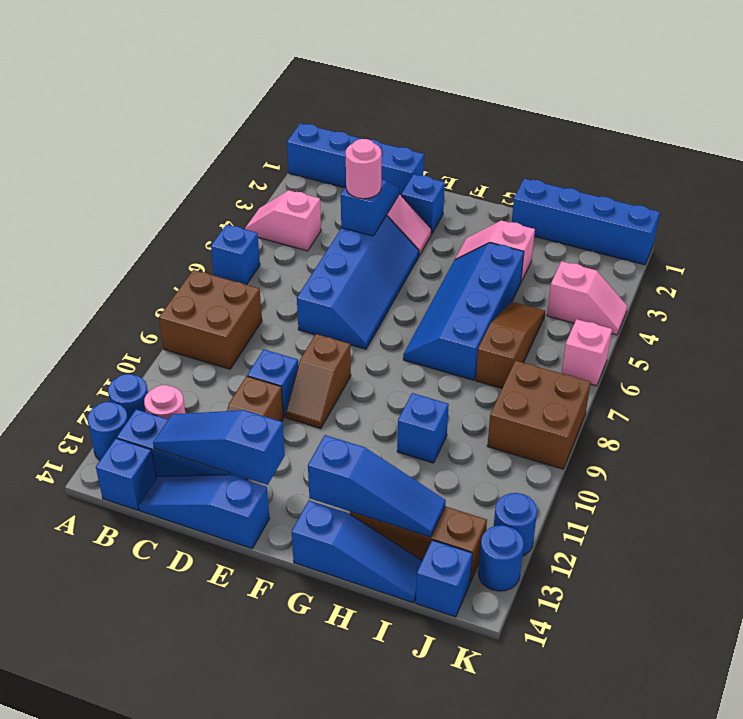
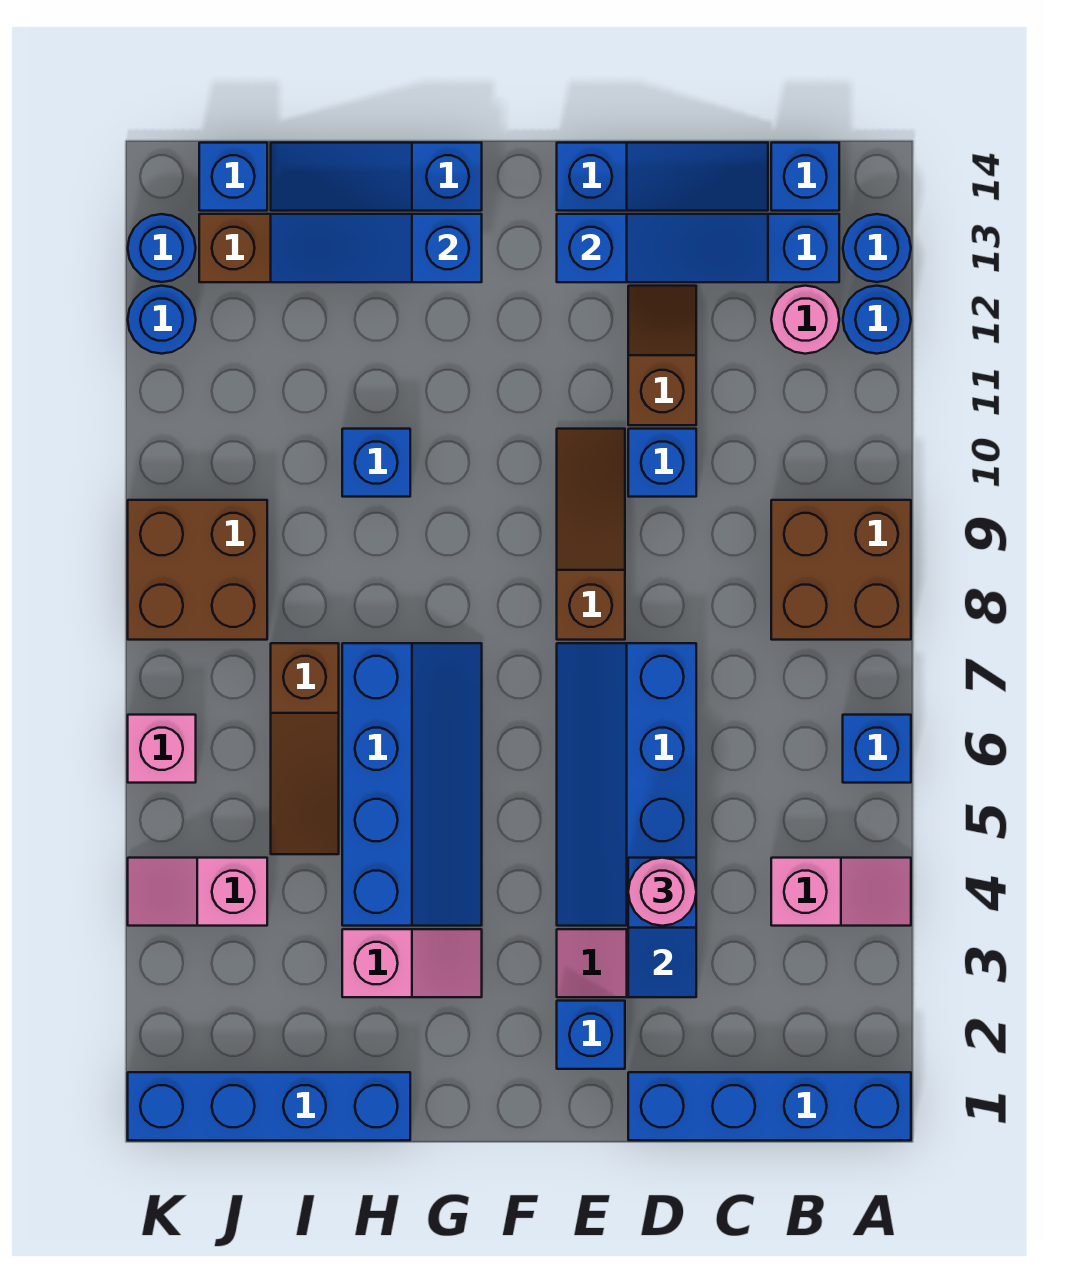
brown slope E9:E10 level 1 top 9 -> brown slope E8:E10 level 1 top 8

